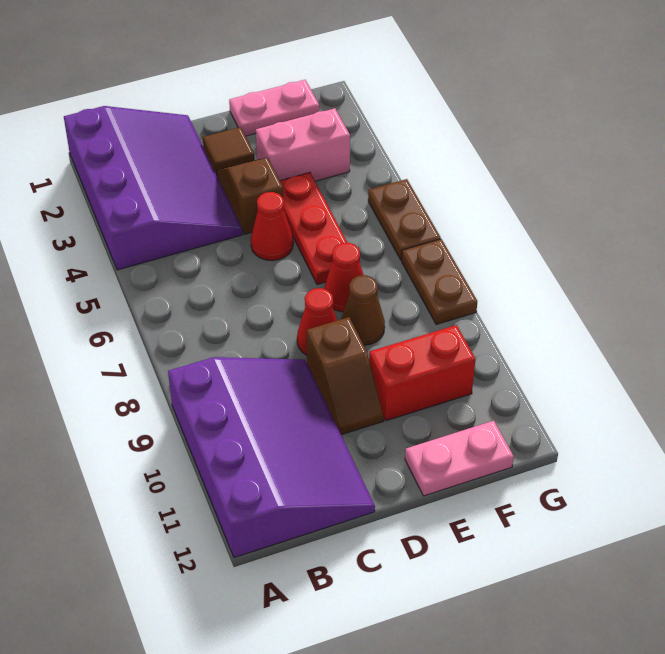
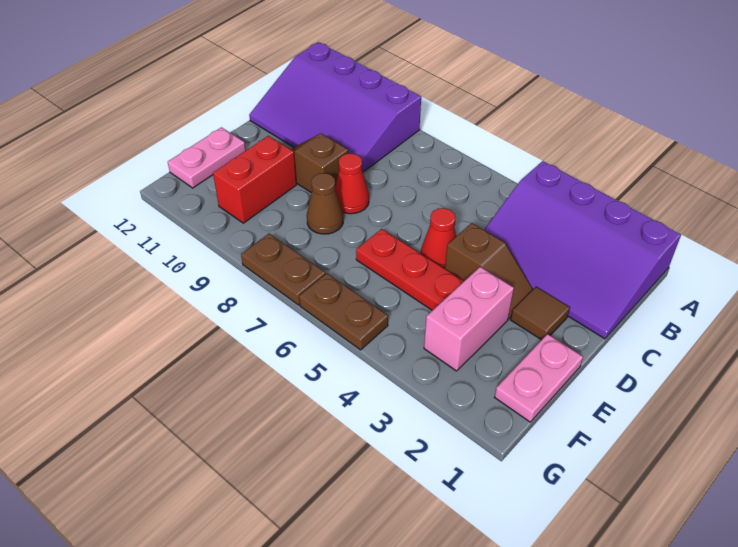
red cone E7 level 1 -> none

